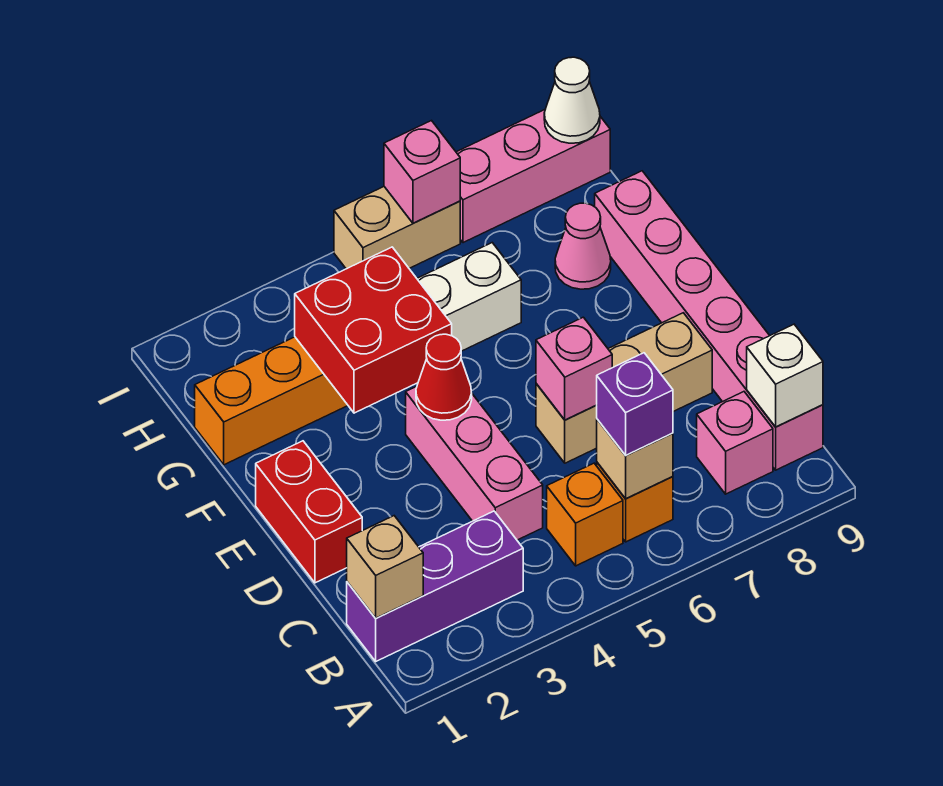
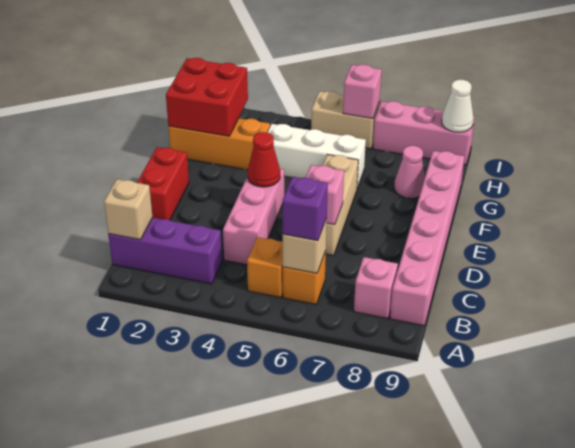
white brick B9 level 2 -> none
tan brick D6:D8 level 1 -> tan brick D6:F6 level 1
red brick F3:G4 level 2 -> red brick G1:H2 level 2

